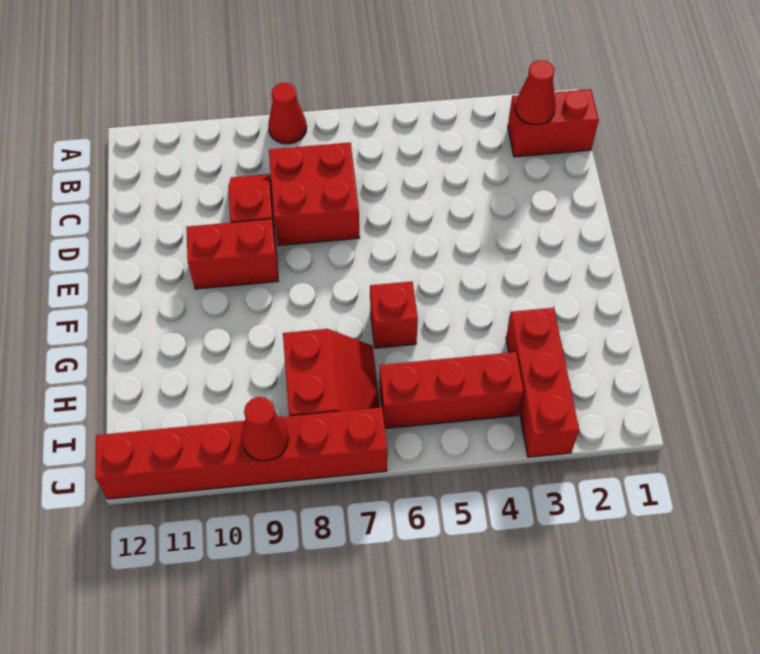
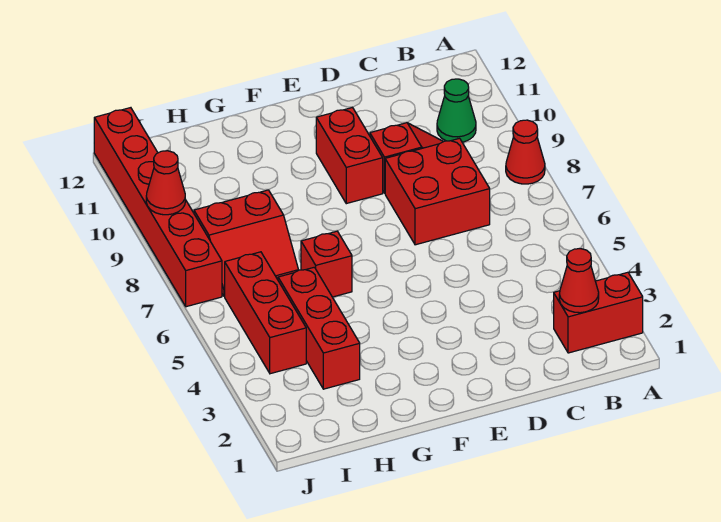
red brick B1:B2 level 1 -> red brick A2:B2 level 1
none -> green cone B10 level 1
red brick H3:J3 level 1 -> red brick H3:H5 level 1

